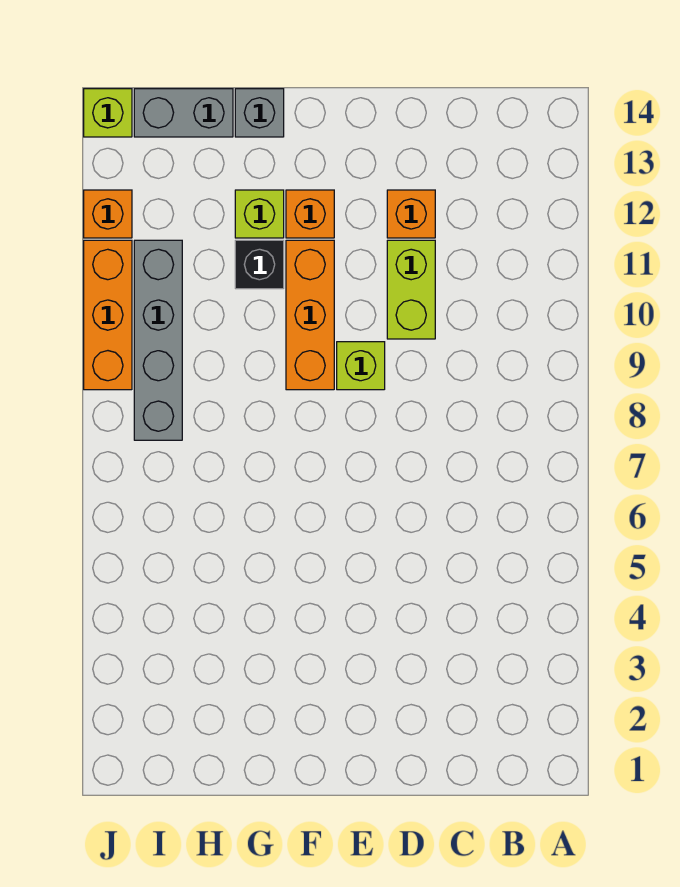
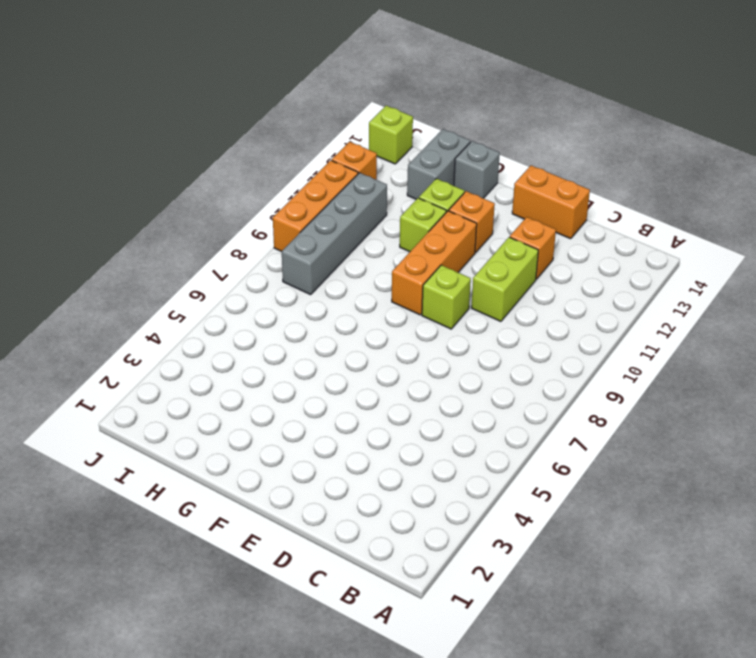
none -> orange brick D14:E14 level 1
black brick G11 level 1 -> lime brick G11 level 1
grey brick H14:I14 level 1 -> grey brick H13:H14 level 1

